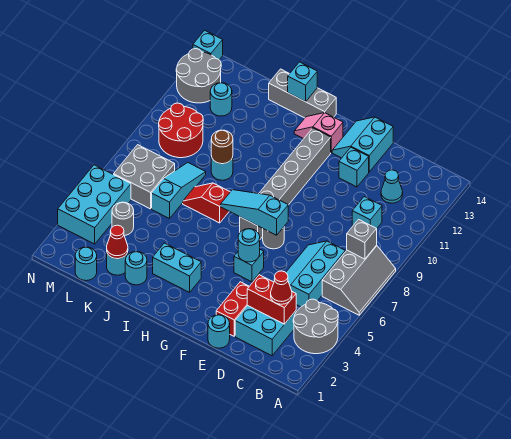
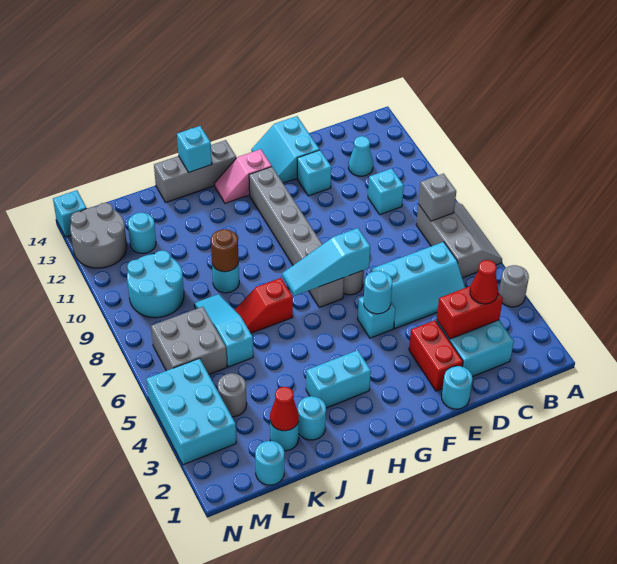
grey round brick A3:B4 level 1 -> grey round brick A4 level 1
cyan slope C5:D7 level 1 top C -> cyan slope C5:E6 level 1 top 6
red round brick L9:M10 level 1 -> cyan round brick L9:M10 level 1

